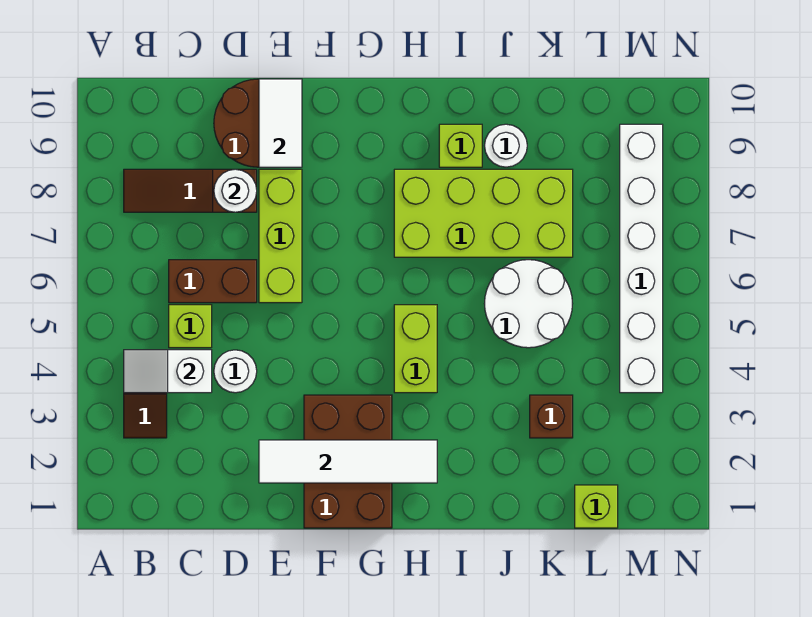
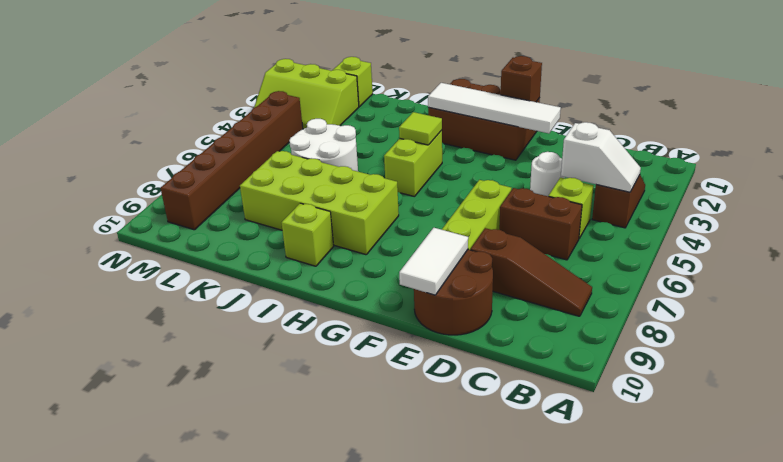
white round brick D8 level 2 -> none
brown brick F1:G3 level 1 -> brown brick F1:H2 level 1
none -> lime tile H4 level 2
white round brick J9 level 1 -> none
brown brick K3 level 1 -> brown brick F1 level 2
none -> lime slope L2:N3 level 1 top 2
white brick M4:M9 level 1 -> brown brick M4:M9 level 1

